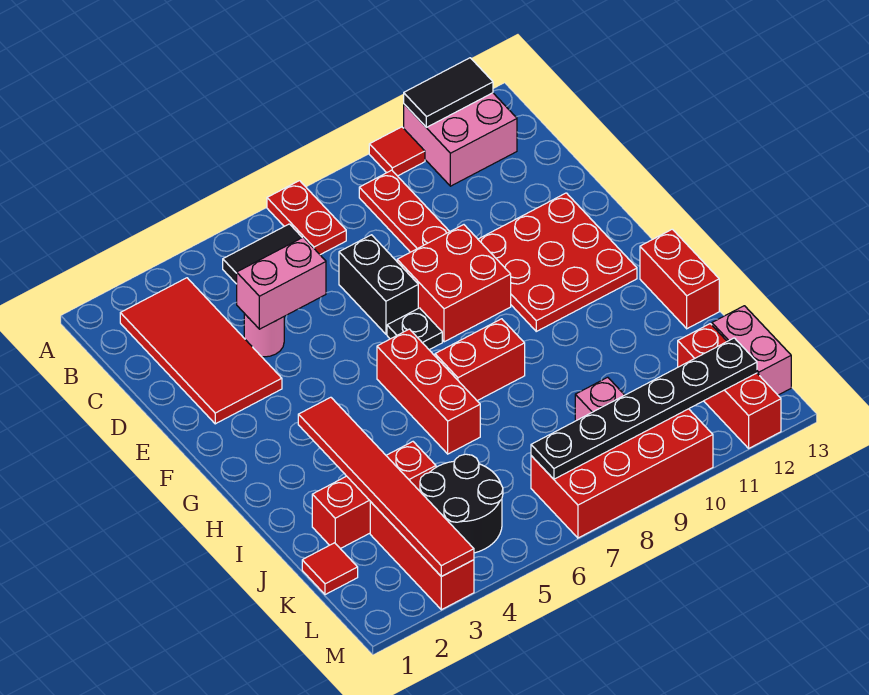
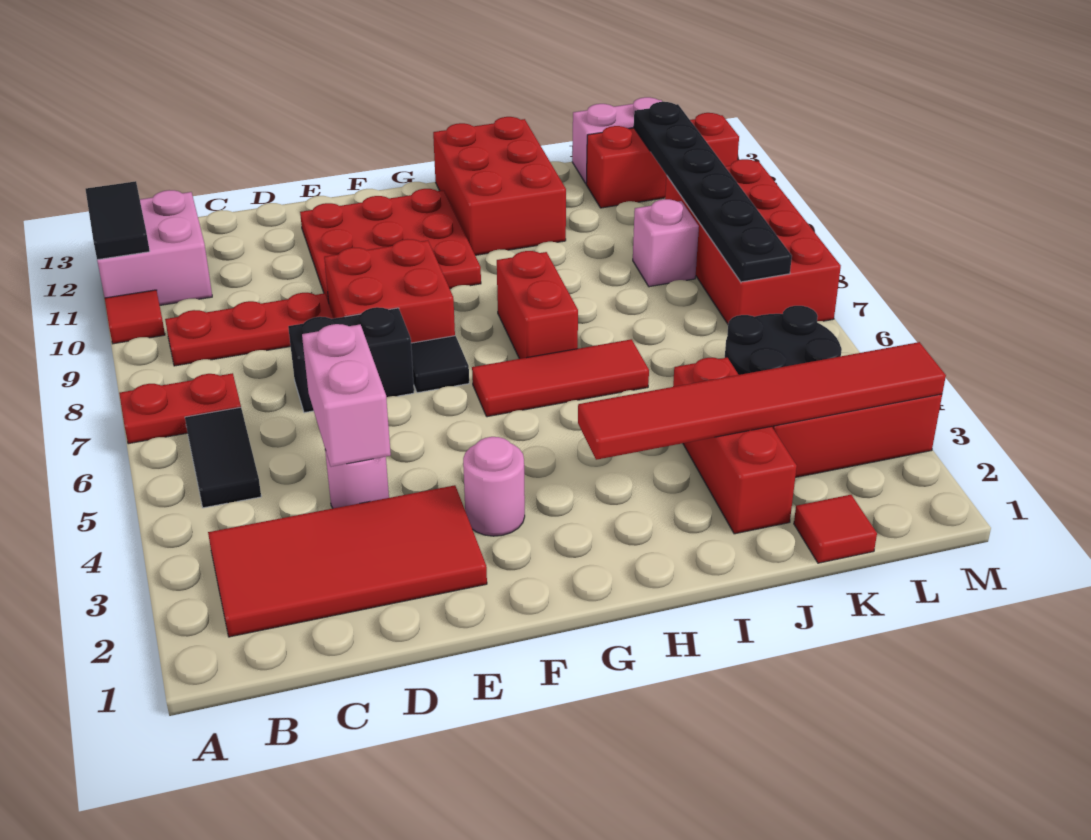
none -> pink round brick F3 level 1
black plate F7 level 1 -> black tile F7 level 1
red brick G6:I6 level 1 -> red tile G6:I6 level 1
red brick H13:I13 level 1 -> red brick H11:I13 level 1

